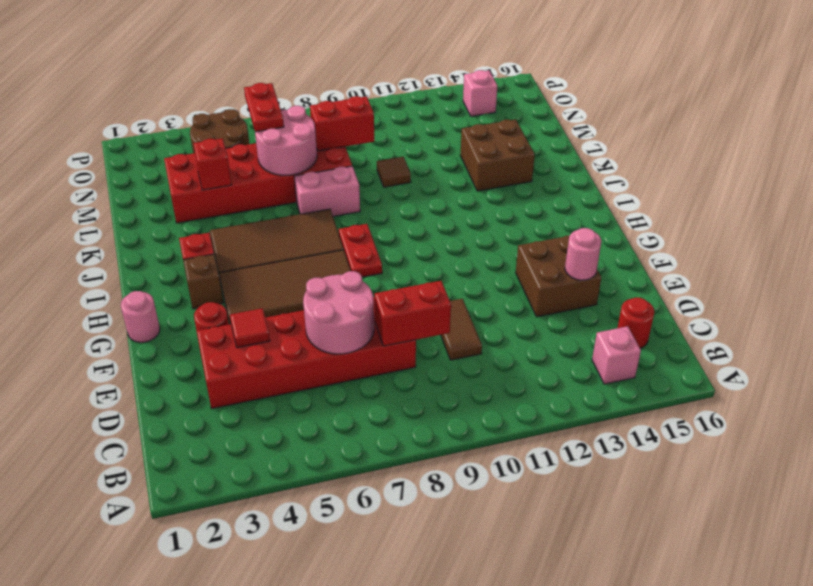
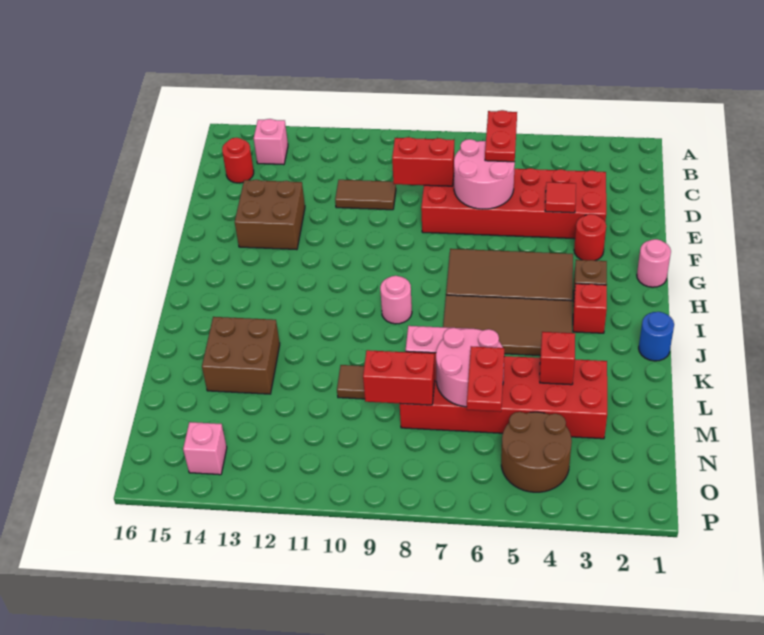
brown tile D10:E10 level 1 -> brown tile D10:D11 level 1
pink round brick E14 level 2 -> pink round brick I9 level 1
red plate H8:I8 level 1 -> red plate C6:D6 level 3
none -> blue round brick J1 level 1

